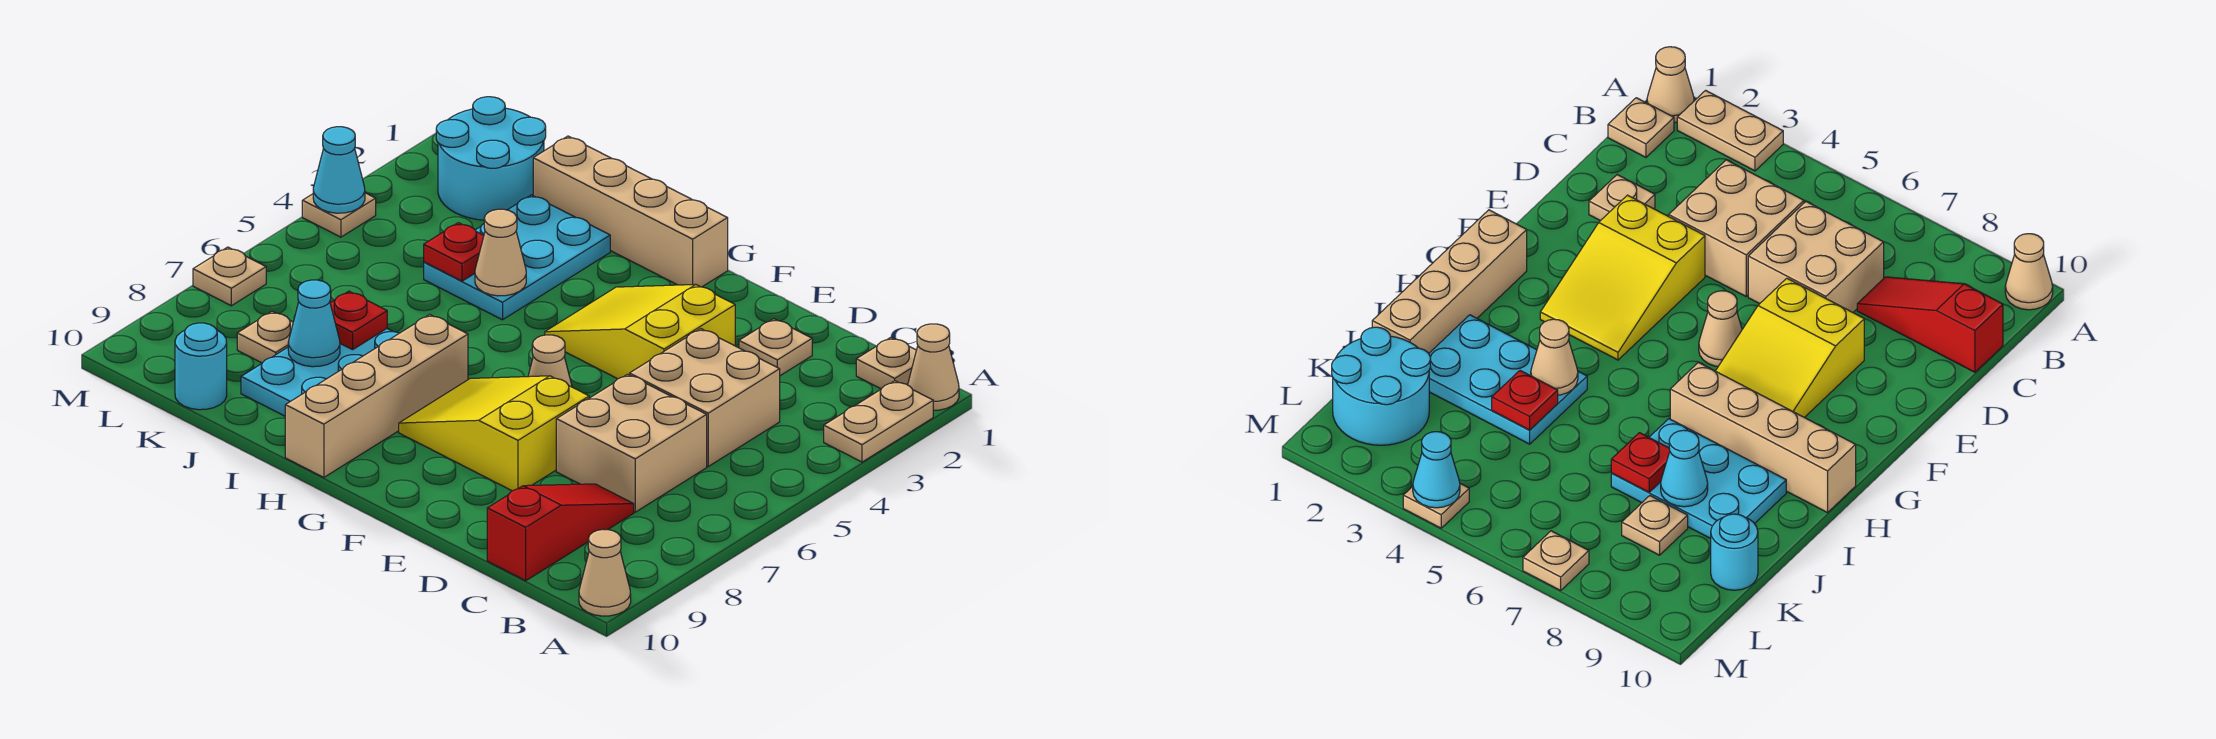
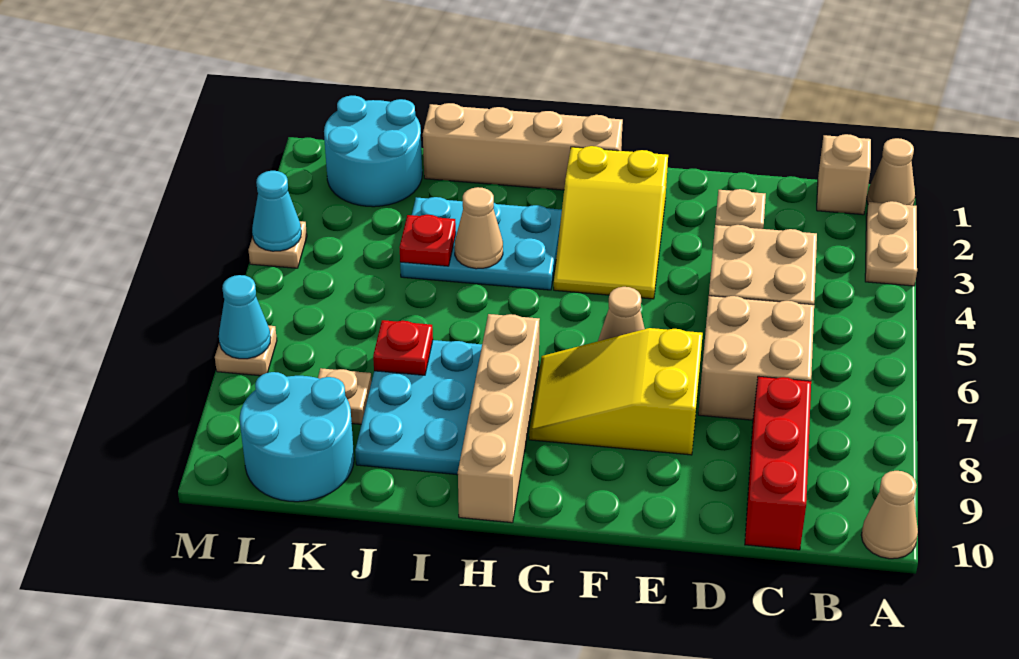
tan plate B1 level 1 -> tan brick B1 level 1
red slope C8:C10 level 1 top 10 -> red brick C8:C10 level 1
yellow slope E3:G4 level 1 top E -> yellow slope F2:G4 level 1 top 2
cyan plate I2:J4 level 1 -> cyan plate H3:J4 level 1
cyan cone J8 level 2 -> cyan cone M7 level 2
cyan round brick K10 level 1 -> cyan round brick K9:L10 level 1

